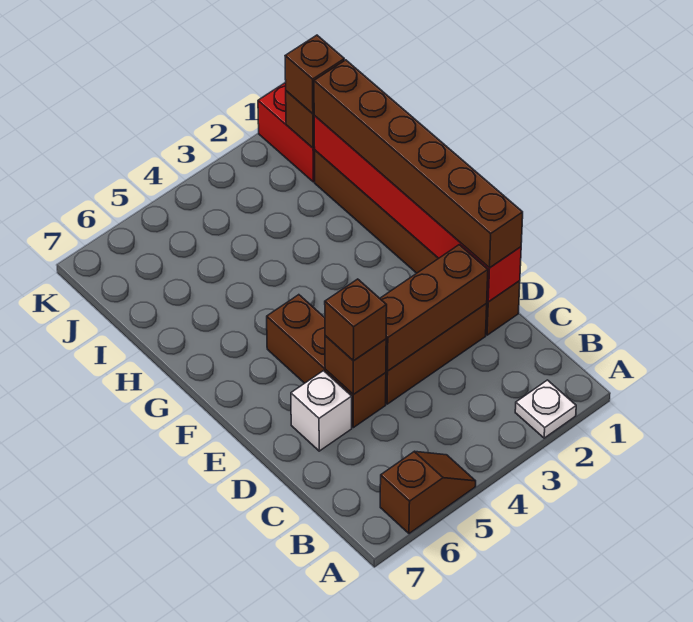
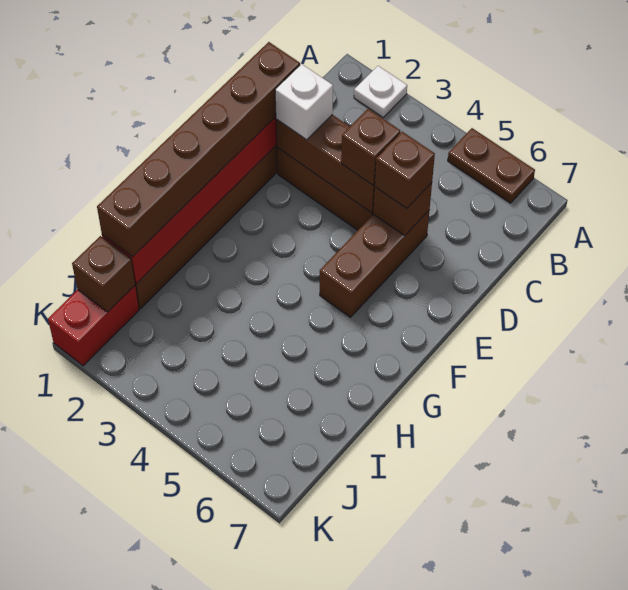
brown slope A5:A6 level 1 top 6 -> brown plate A5:A6 level 1
white brick D6 level 1 -> white brick D2 level 3
brown brick J1 level 3 -> brown brick D4 level 3

